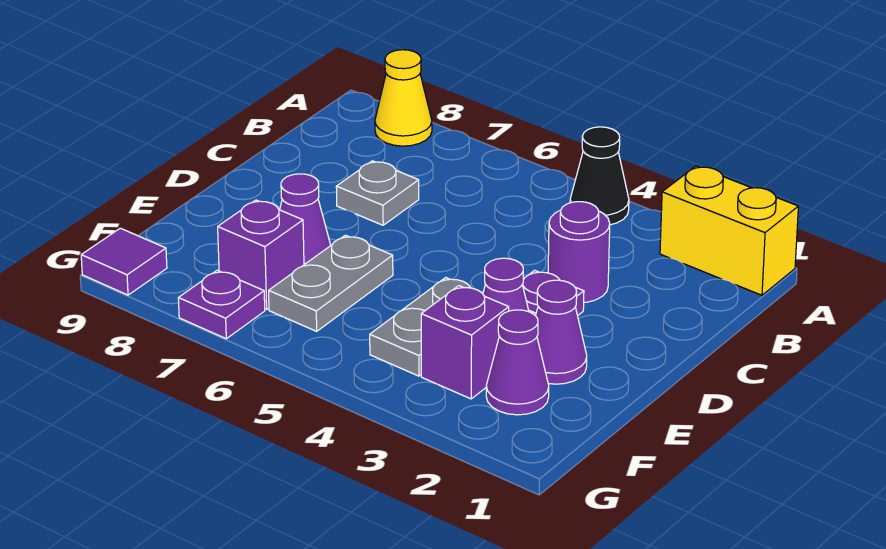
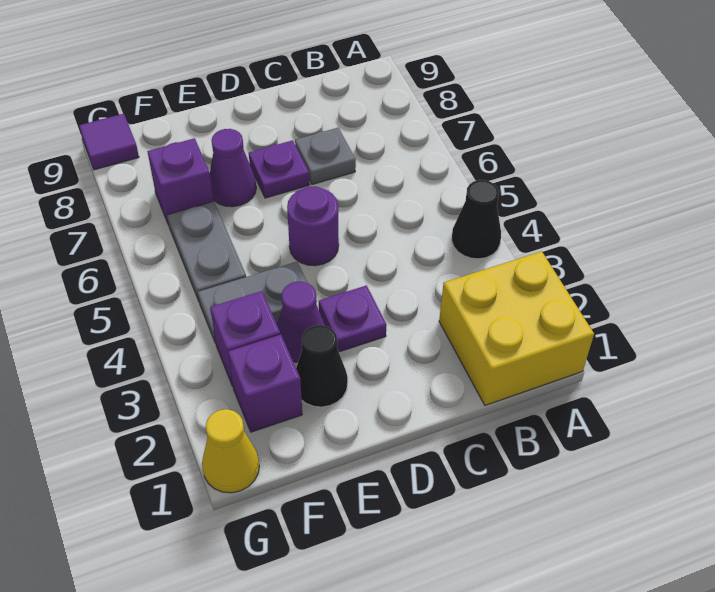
yellow brick A1:A2 level 1 -> yellow brick A1:B2 level 1
yellow cone A8 level 1 -> yellow cone G1 level 1
purple round brick C3 level 1 -> purple round brick D5 level 1
purple cone E2 level 1 -> black cone E2 level 1
grey plate E6:F6 level 1 -> grey plate F5:F6 level 1
purple cone F2 level 1 -> purple brick F2 level 1
purple plate G7 level 1 -> purple plate D7 level 1

